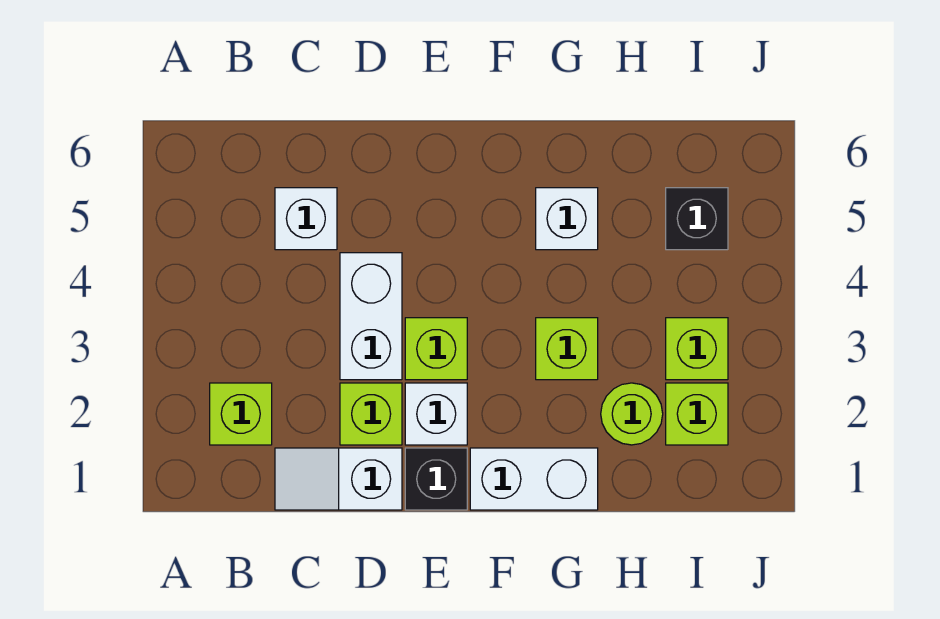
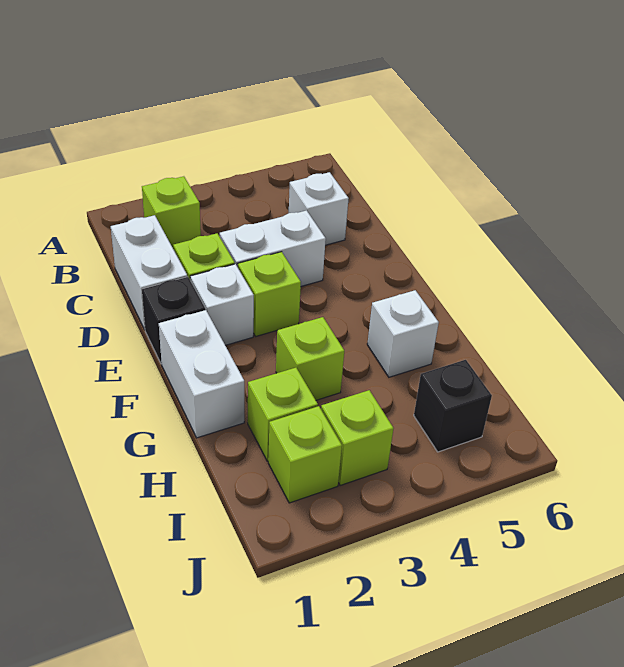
white slope C1:D1 level 1 top D -> white brick C1:D1 level 1
lime round brick H2 level 1 -> lime brick H2 level 1

